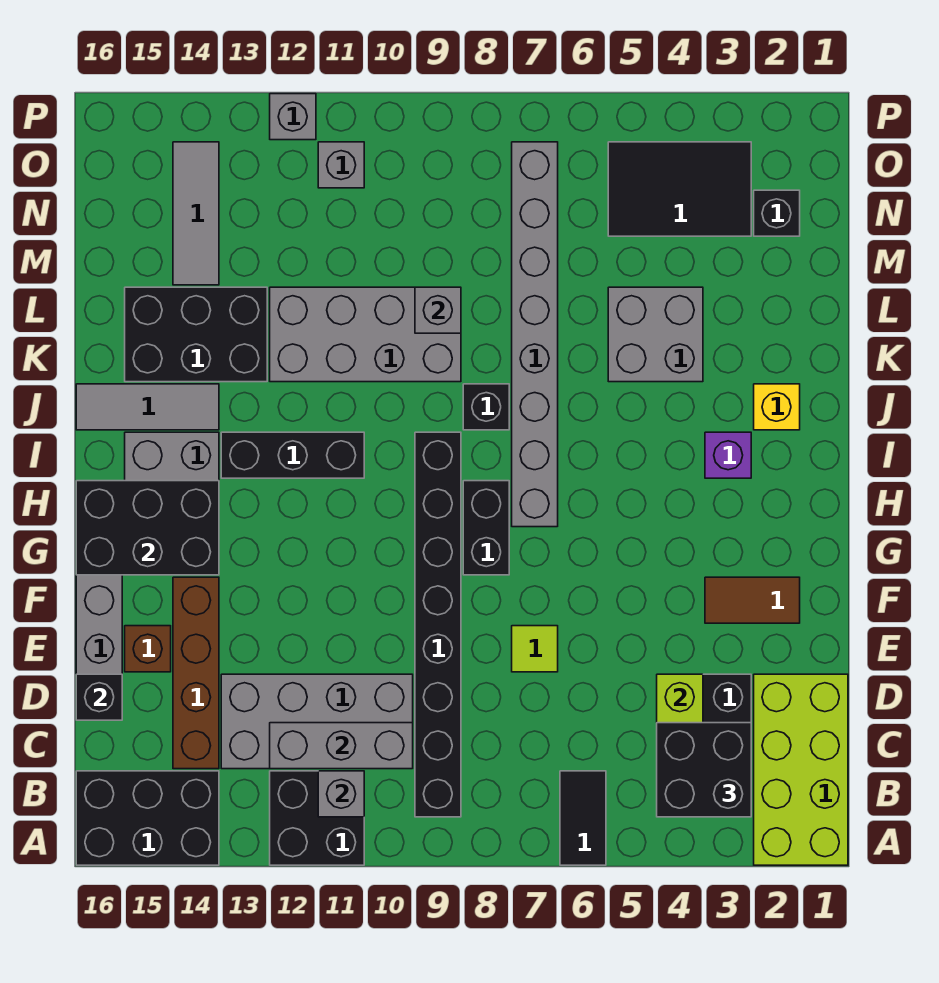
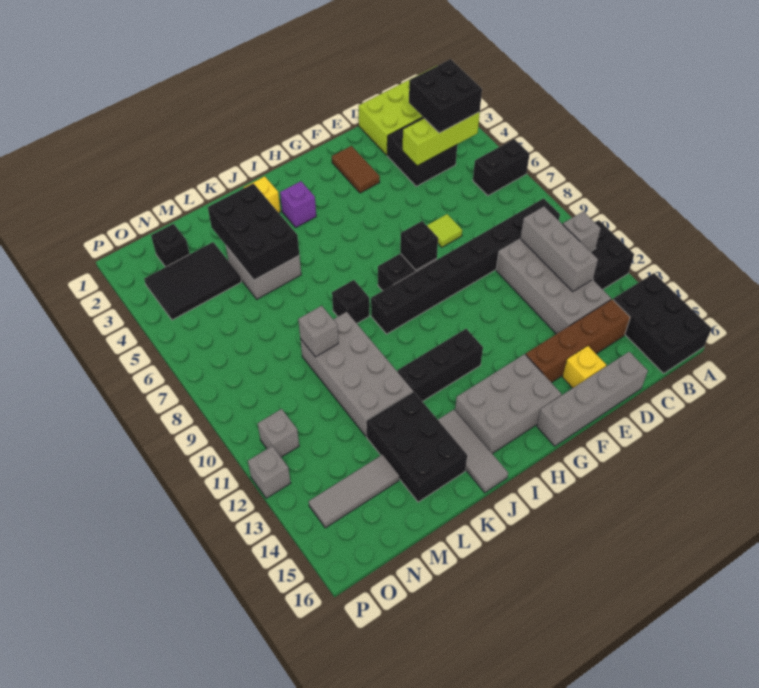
black tile A6:B6 level 1 -> black brick A6:B6 level 1
black brick D16 level 2 -> black brick G8 level 2
brown brick E15 level 1 -> yellow brick E15 level 1
black brick G14:H16 level 2 -> black brick K3:L5 level 2
grey brick H7:O7 level 1 -> none
black brick I11:I13 level 1 -> black brick H12:J12 level 1
black tile N3:O5 level 1 -> black tile M3:O4 level 1

